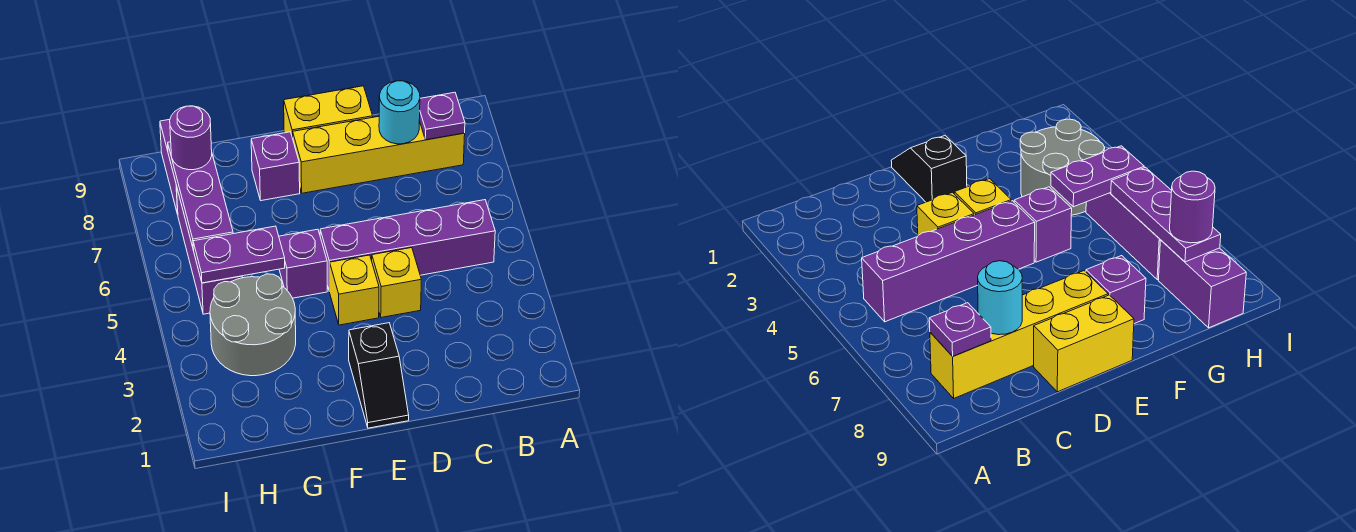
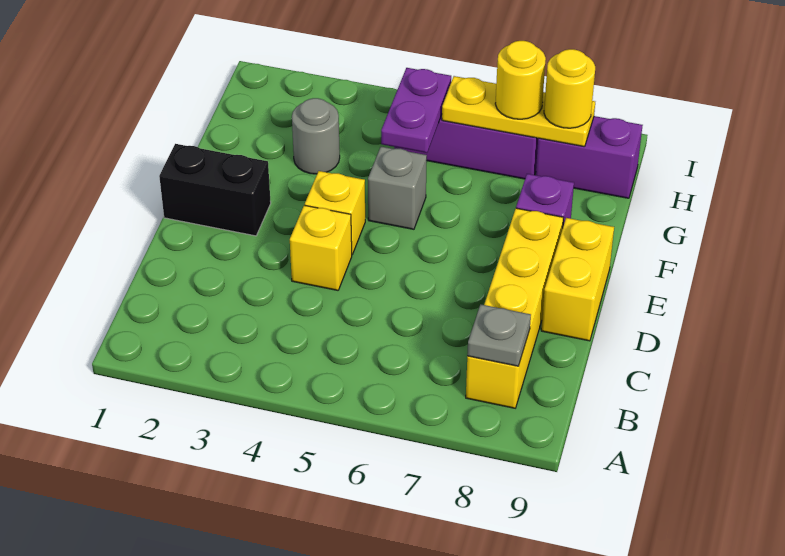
purple brick B5:E5 level 1 -> none
purple plate B8 level 2 -> grey plate B8 level 2
cyan round brick C8 level 2 -> none
black slope E1:E2 level 1 top 2 -> black brick E1:E2 level 1
purple brick F5 level 1 -> grey brick F5 level 1
grey round brick G3:H4 level 1 -> grey round brick G3 level 1
purple plate H6:H8 level 2 -> yellow plate H6:H8 level 2
none -> yellow round brick H7 level 3
purple round brick H8 level 3 -> yellow round brick H8 level 3

